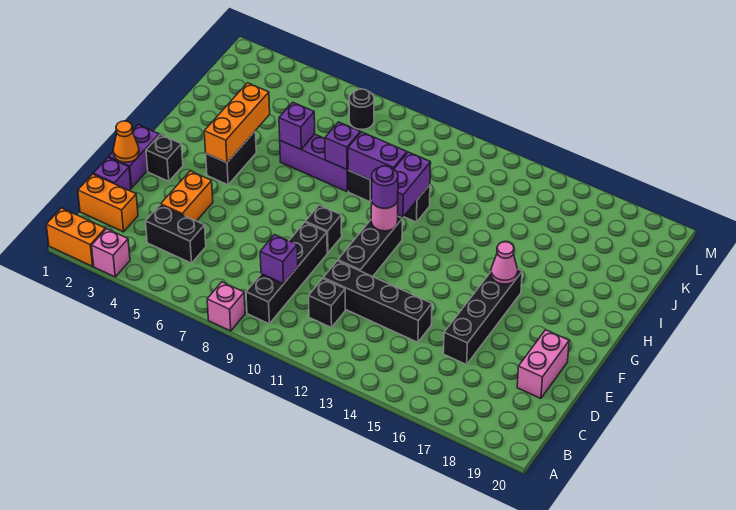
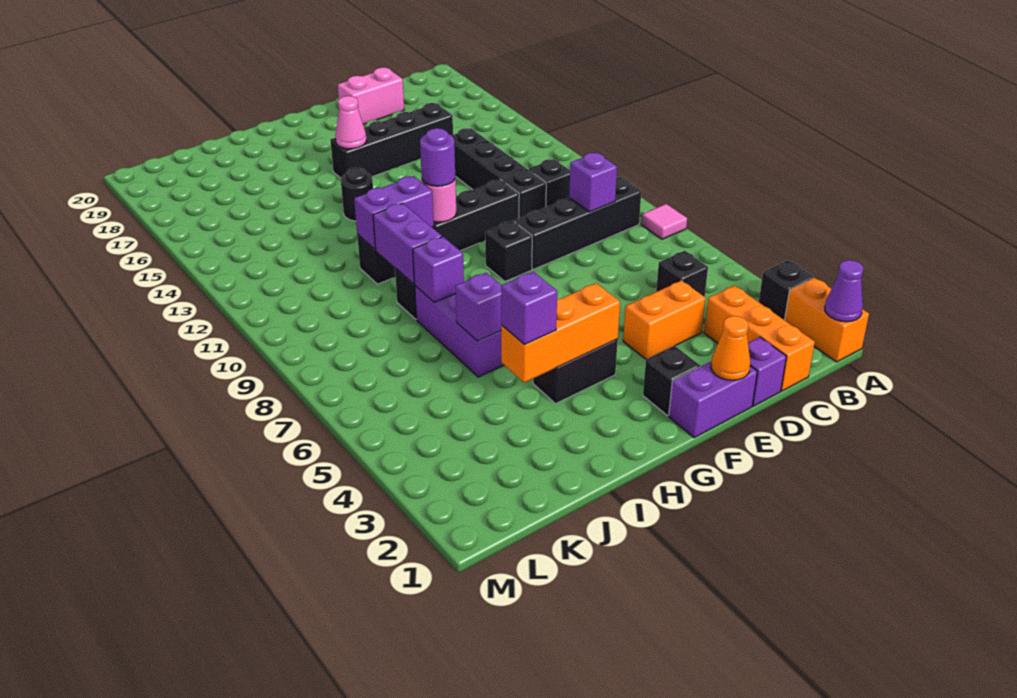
none -> purple cone A1 level 2
pink brick A3 level 1 -> black brick A3 level 1
pink brick A8 level 1 -> pink tile A8 level 1
orange brick C1:C2 level 1 -> orange brick C1:C3 level 1
black brick C4:C5 level 1 -> black brick C5 level 1
none -> purple brick I4 level 3
black round brick L7 level 1 -> black round brick H14 level 1

